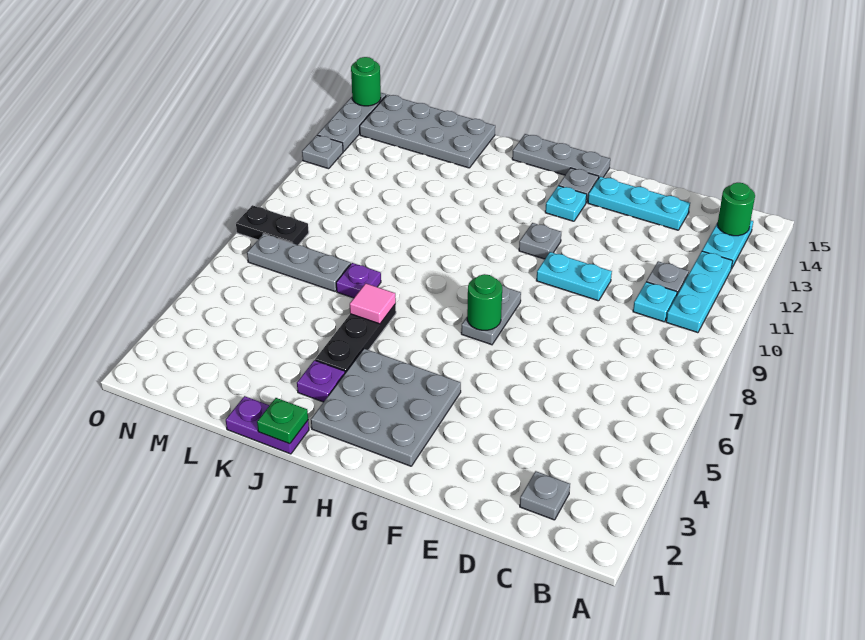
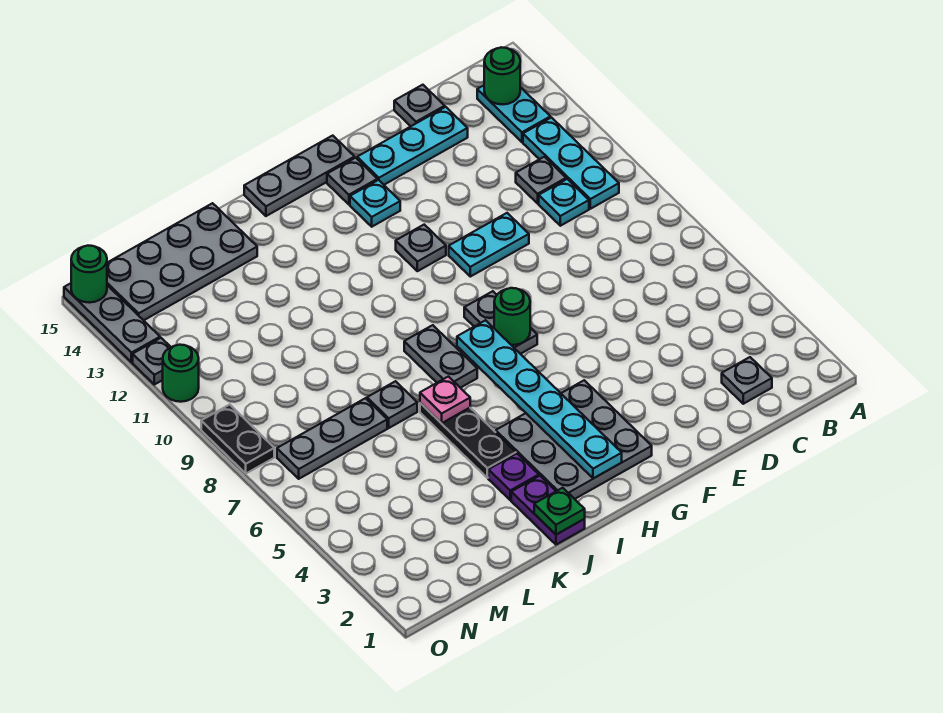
none -> grey plate D15 level 1
none -> cyan plate H2:H7 level 2
none -> grey plate I7:I8 level 1
purple plate J1:K1 level 1 -> purple plate J1:J2 level 1
pink tile J6 level 2 -> pink plate J6 level 2
purple plate K7 level 1 -> grey plate K7 level 1
black plate N8:O8 level 1 -> black plate O8:O9 level 1
none -> green round brick O11 level 1

